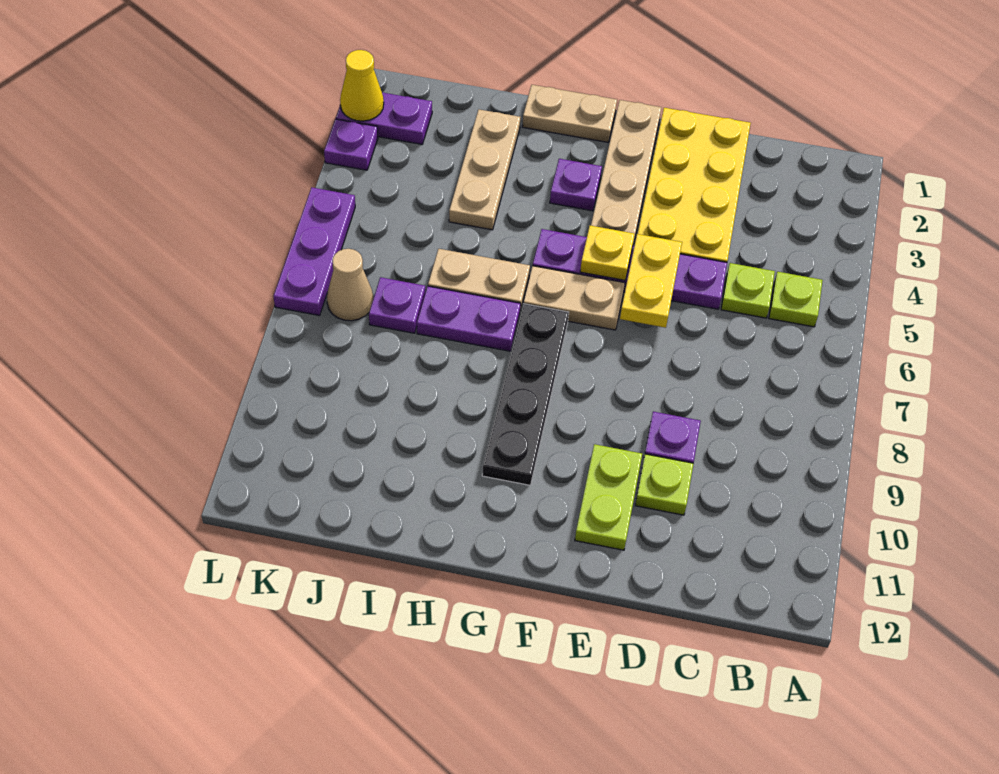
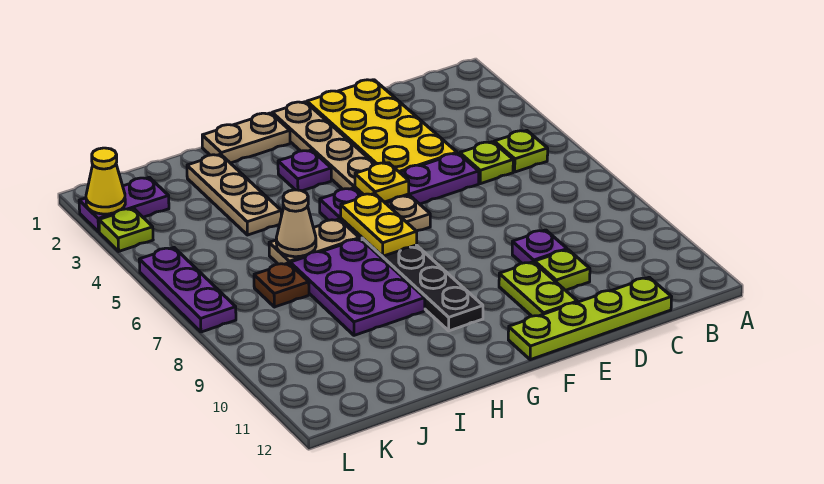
none -> lime plate C12:F12 level 1
yellow plate E5:E6 level 2 -> yellow plate G6:G7 level 2
purple plate H7:I7 level 1 -> purple plate H7:I9 level 1
purple plate J7 level 1 -> brown plate J7 level 1
tan cone K7 level 1 -> tan cone I6 level 2
purple plate L3 level 1 -> lime plate L3 level 1

